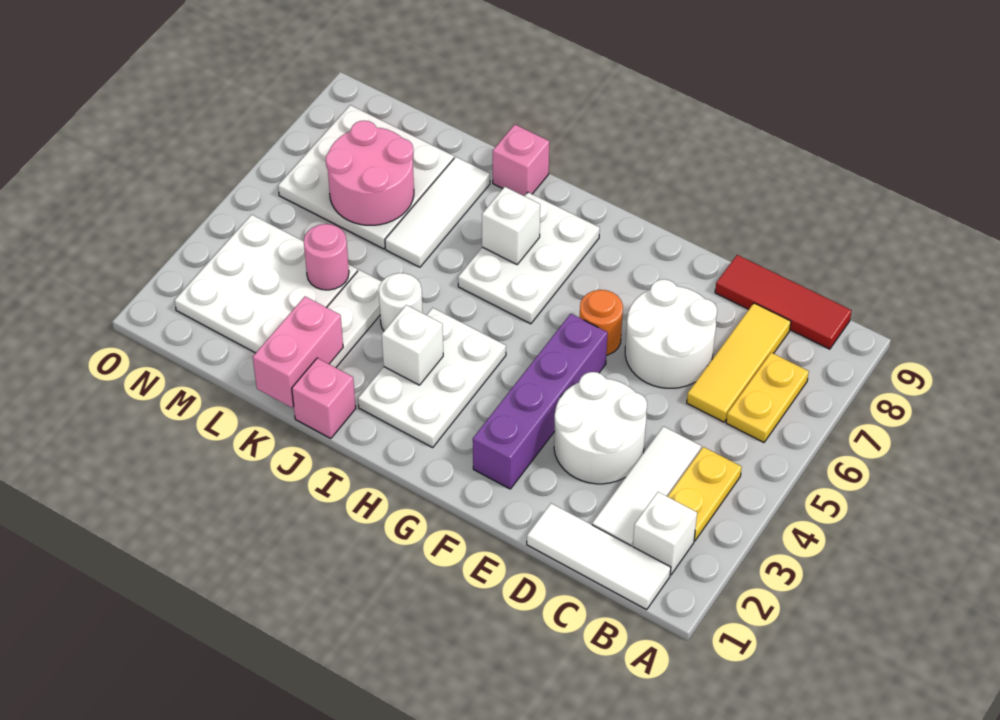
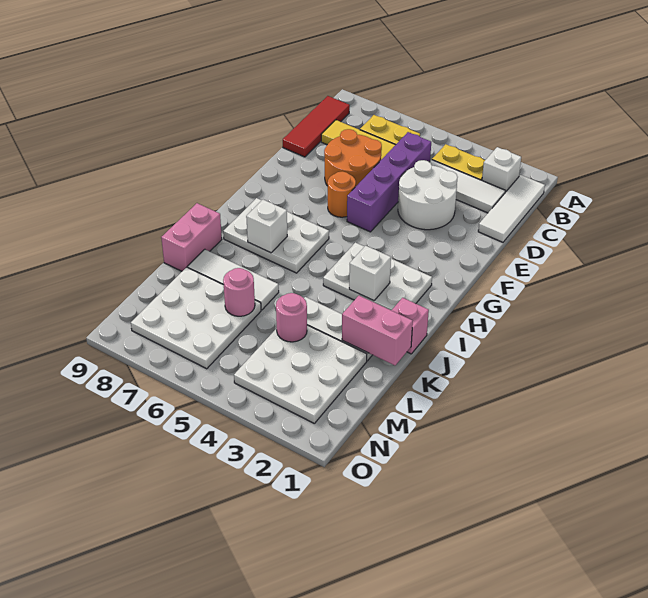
white round brick D6:E7 level 1 -> orange round brick D6:E7 level 1
purple brick F2:F5 level 1 -> purple brick C5:F5 level 1
white round brick J4 level 1 -> none
pink brick J9 level 1 -> pink brick J9:K9 level 1
pink round brick L6:M7 level 2 -> pink round brick L6 level 2

